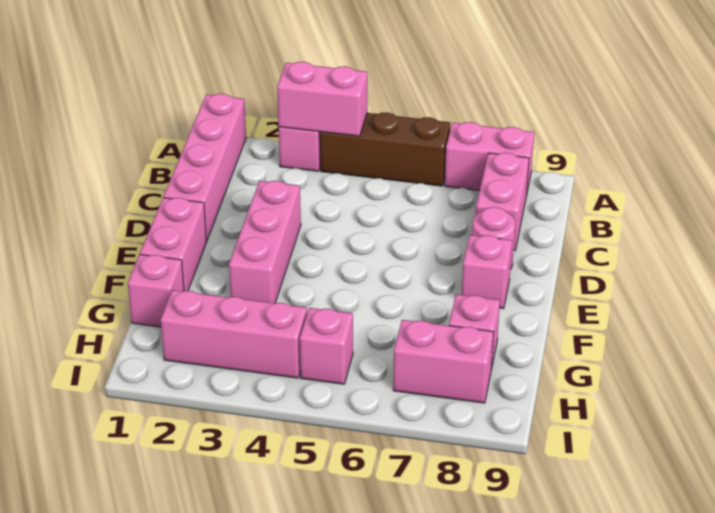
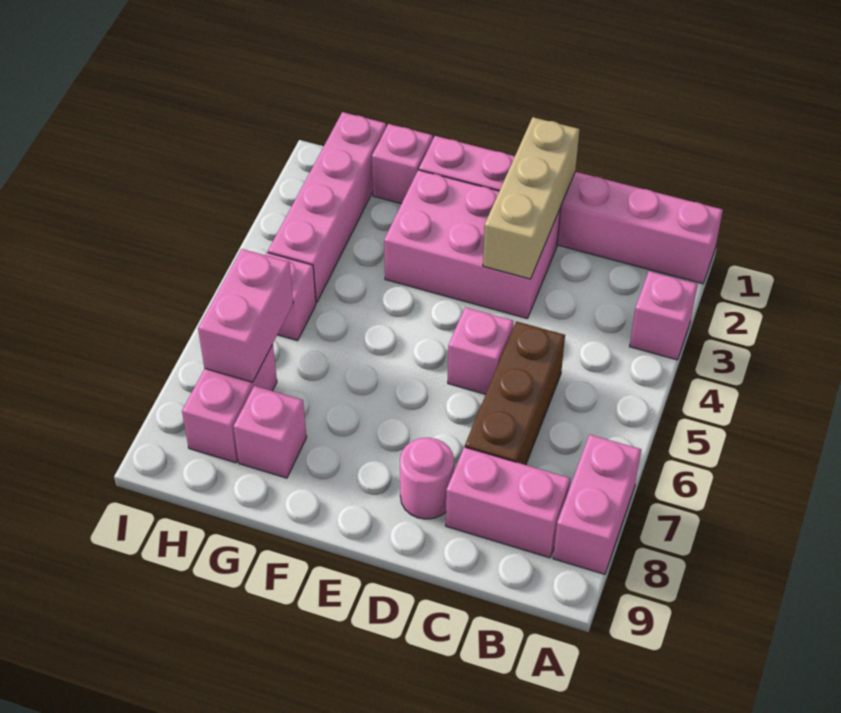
pink brick A3:A4 level 2 -> pink brick H6:H7 level 2
brown brick A4:A6 level 1 -> brown brick C5:C7 level 1
none -> tan brick D1:D3 level 2
pink brick D3:F3 level 1 -> pink brick D2:F3 level 1
pink brick E8 level 1 -> pink brick D5 level 1
pink brick H2:H4 level 1 -> pink brick H1:H4 level 1

